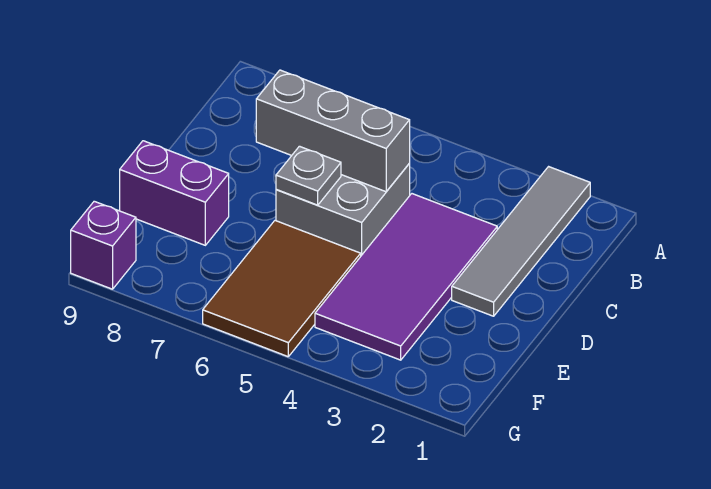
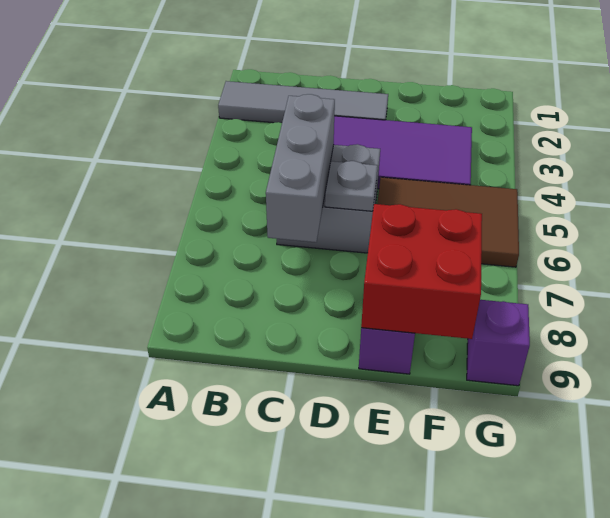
none -> red brick E8:F9 level 2

